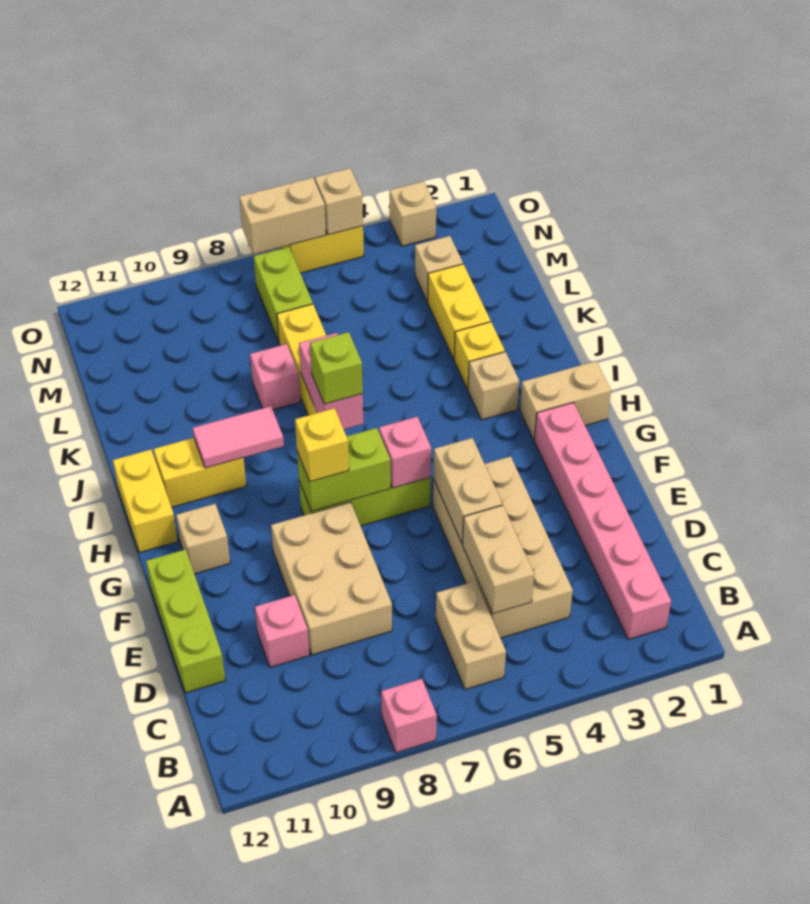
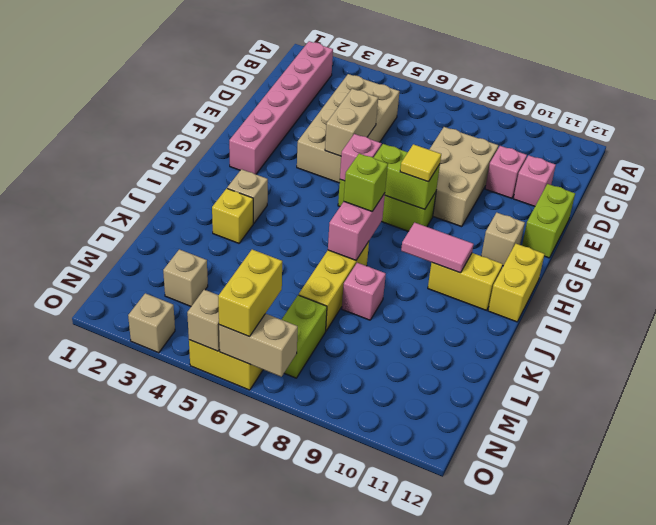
pink brick A8 level 1 -> pink brick D11 level 1
tan brick B6:C6 level 1 -> none
tan brick C5:D5 level 2 -> none
lime brick D12:F12 level 1 -> lime brick E12:F12 level 1
yellow brick G8 level 3 -> yellow tile G8 level 3
tan brick H1:H2 level 1 -> none
yellow brick K3:L3 level 1 -> yellow brick N6:O6 level 3

